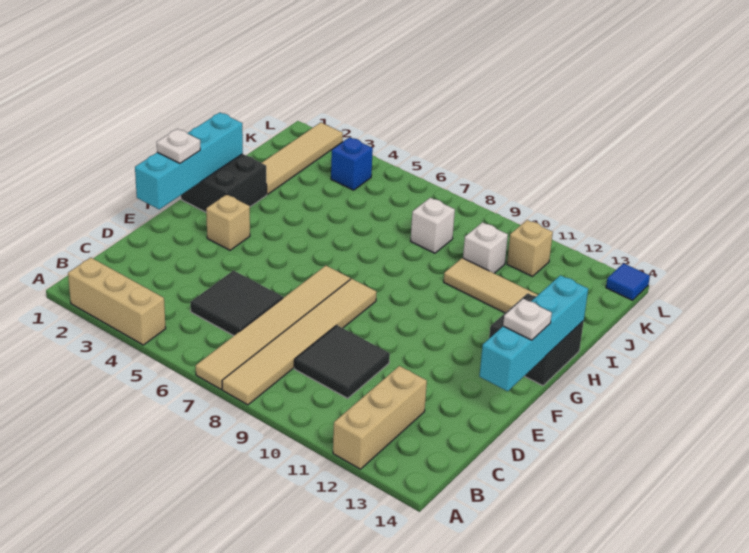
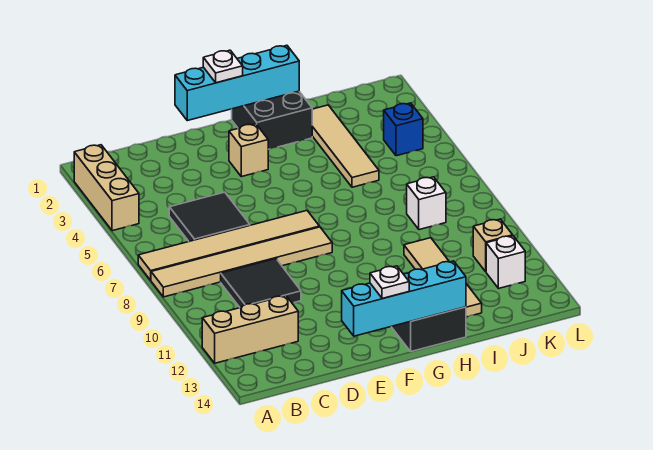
tan tile I2:L2 level 1 -> tan tile I2:I5 level 1
white brick J10 level 1 -> white brick K12 level 1
blue tile L14 level 1 -> none

